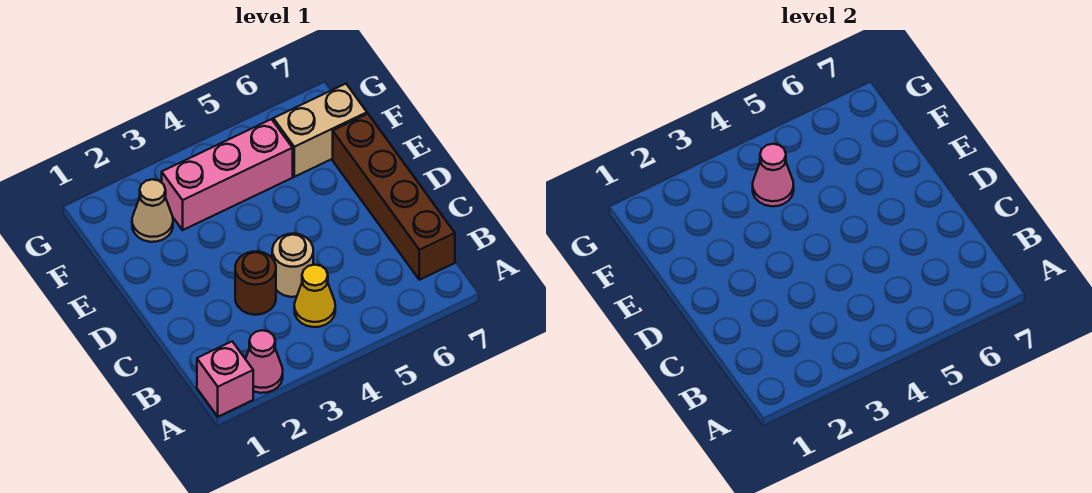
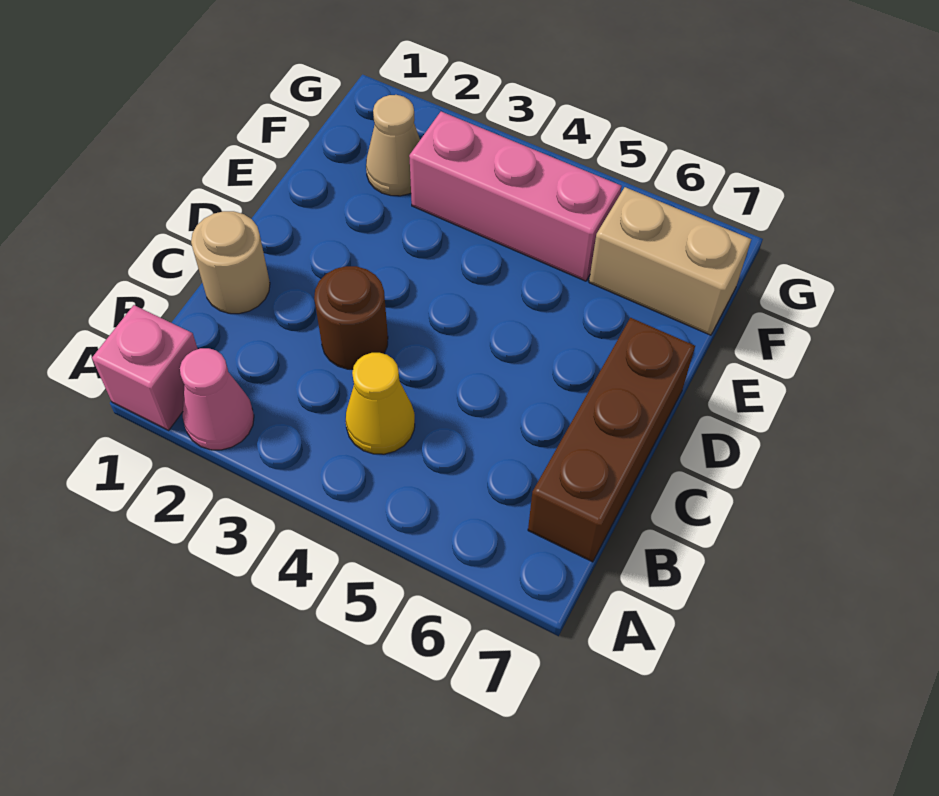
brown brick B7:E7 level 1 -> brown brick B7:D7 level 1
tan round brick C4 level 1 -> tan round brick C1 level 1
pink cone F4 level 2 -> none

